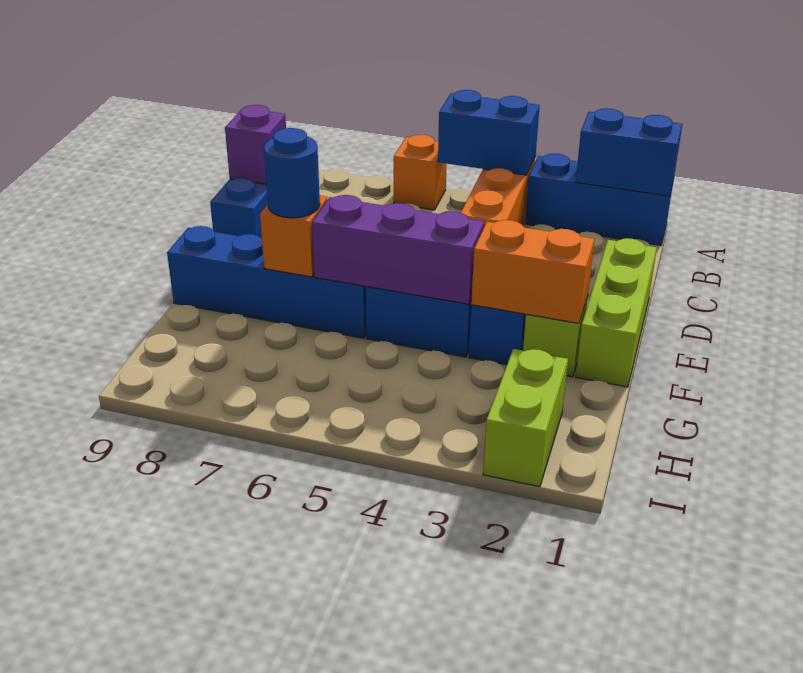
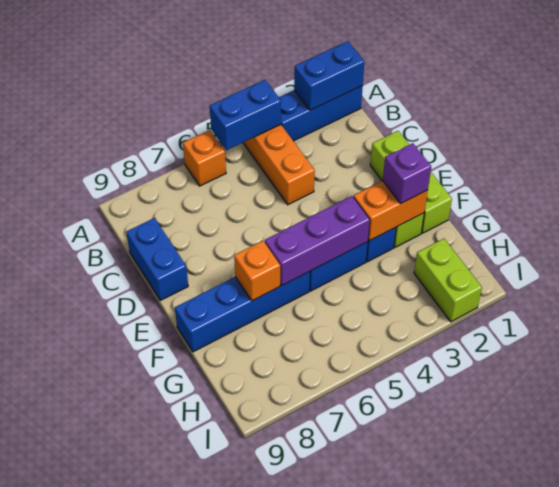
purple brick C9 level 2 -> purple brick F2 level 3
blue round brick F7 level 3 -> none

